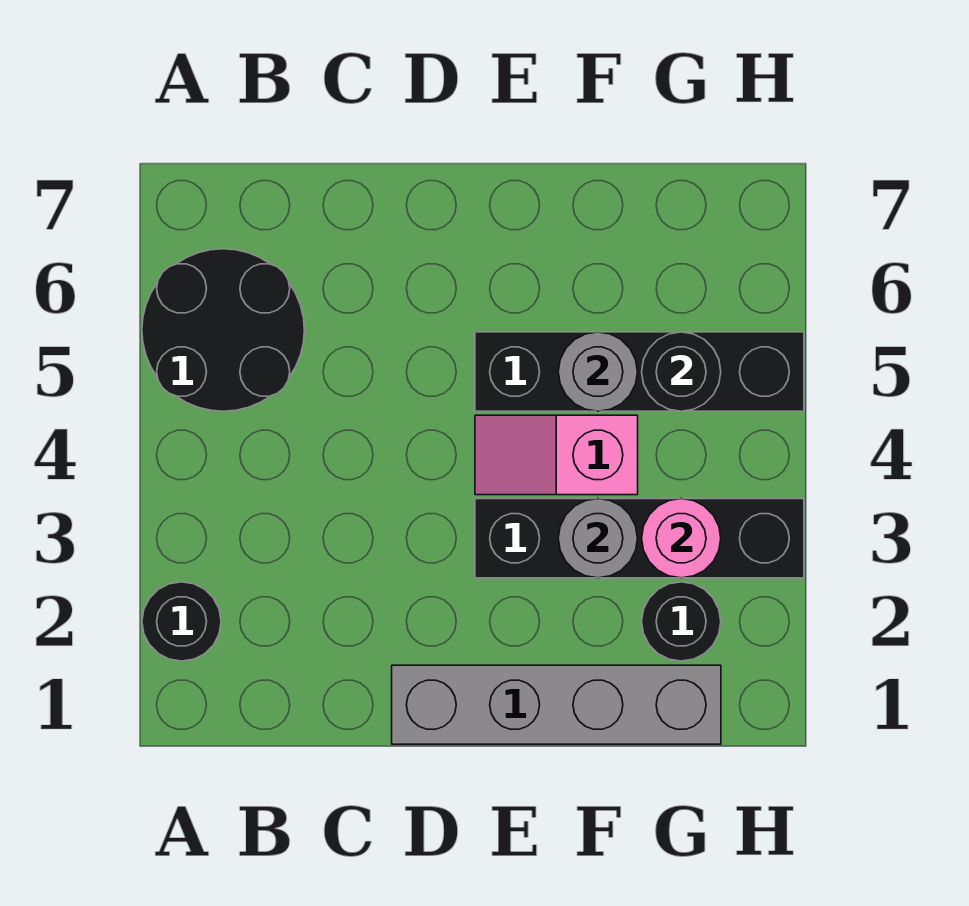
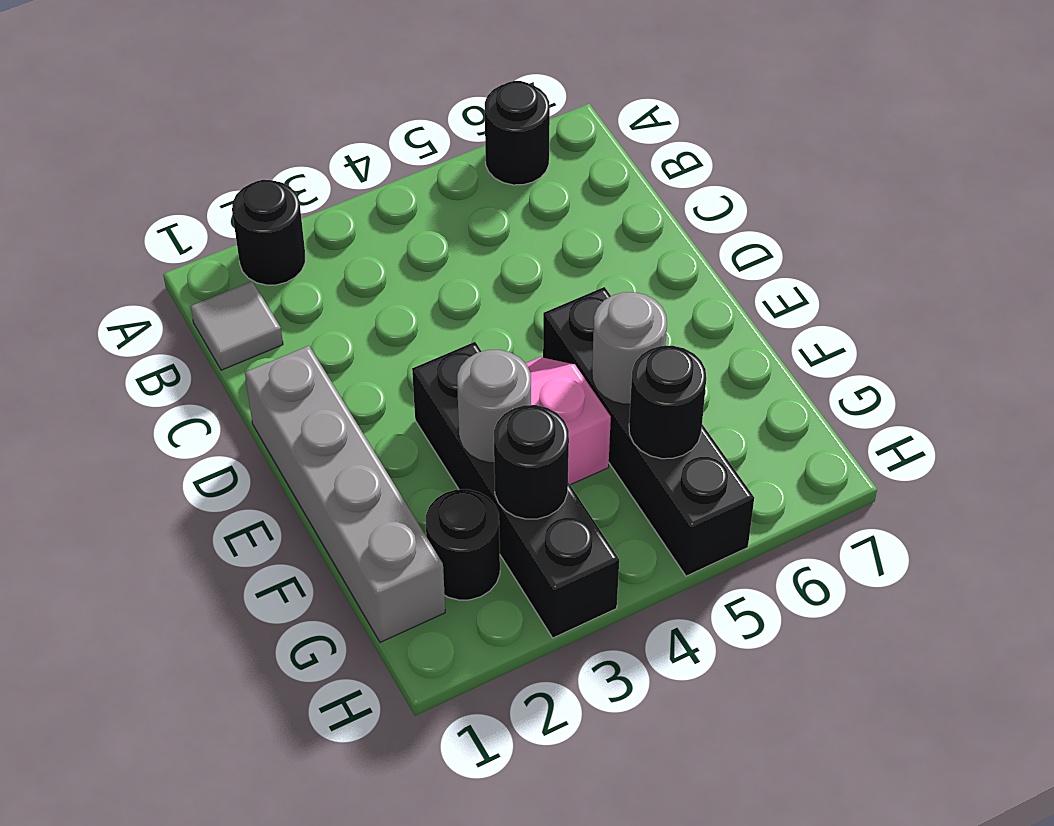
black round brick A5:B6 level 1 -> black round brick A6 level 1
none -> grey tile B1 level 1
pink round brick G3 level 2 -> black round brick G3 level 2

